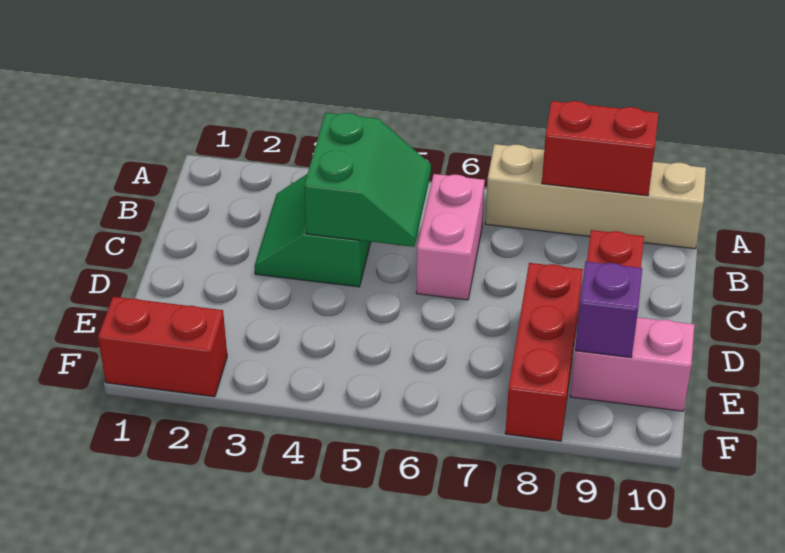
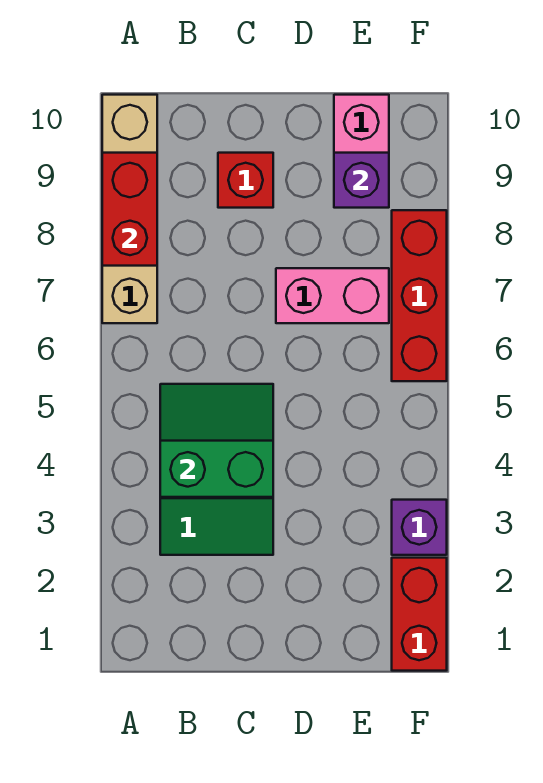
pink brick B6:C6 level 1 -> pink brick D7:E7 level 1
red brick D8:F8 level 1 -> red brick F6:F8 level 1
none -> purple brick F3 level 1

